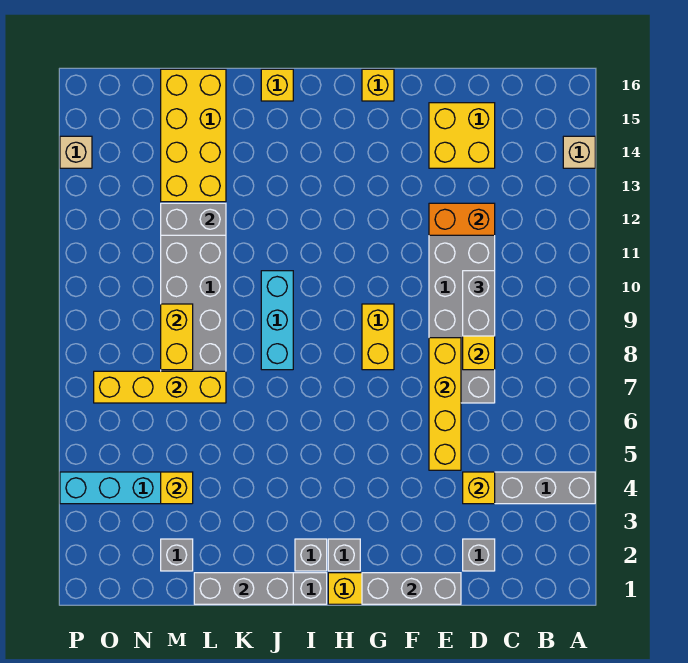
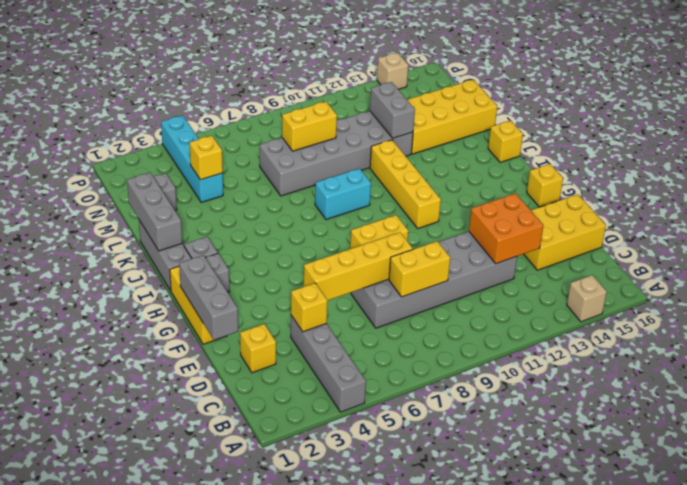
grey brick D2 level 1 -> yellow brick D2 level 1
grey brick D9:D10 level 3 -> none
orange brick D12:E12 level 2 -> orange brick D12:E13 level 2
yellow brick D14:E15 level 1 -> yellow brick D14:E16 level 1
cyan brick J8:J10 level 1 -> cyan brick J8:J9 level 1
yellow brick L7:O7 level 2 -> yellow brick H11:K11 level 1

